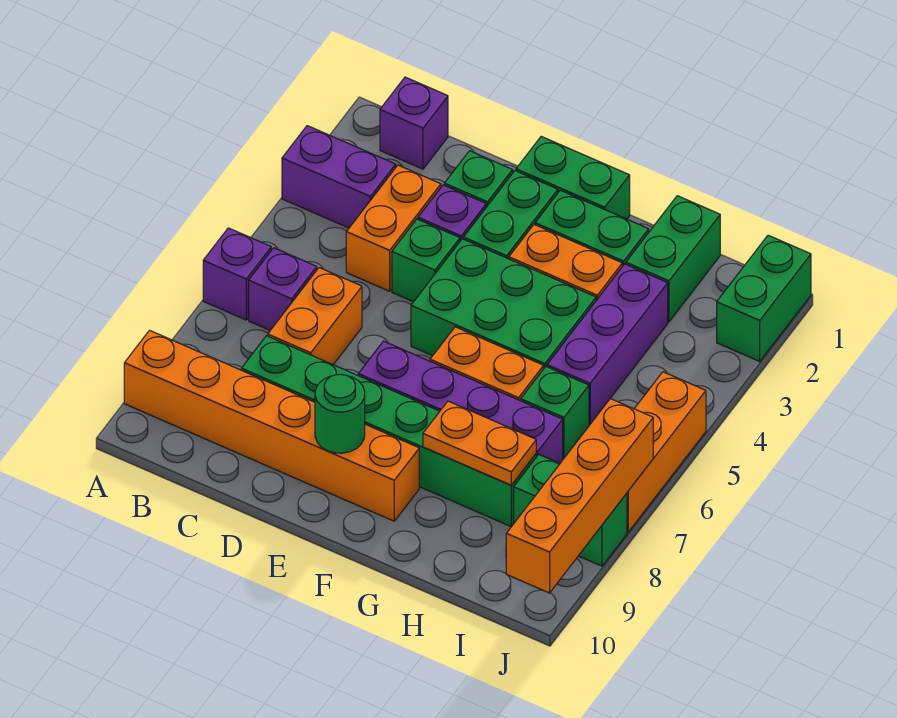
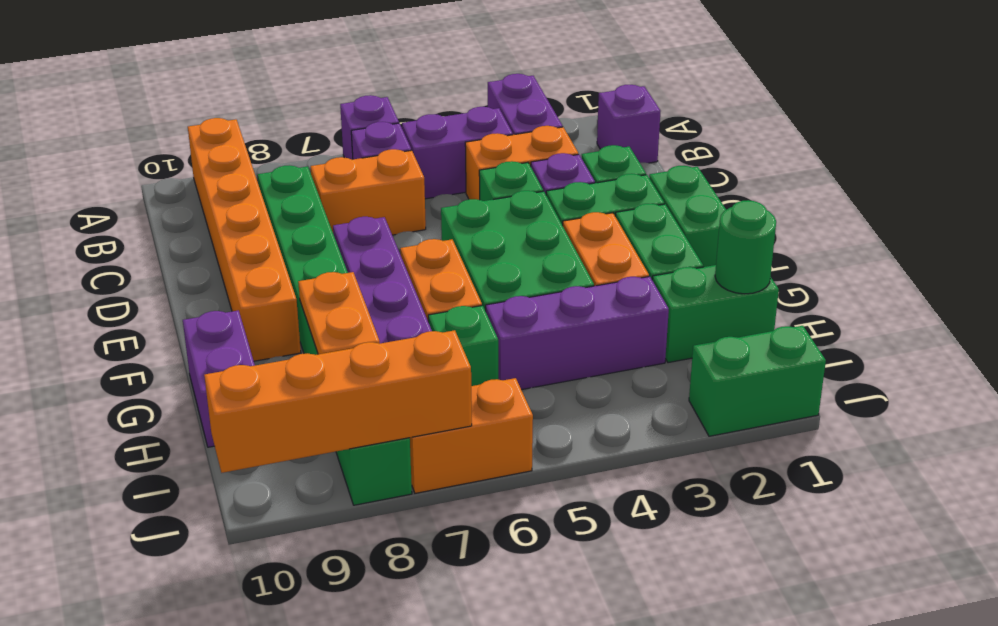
none -> purple brick B4:B5 level 1
green round brick E9 level 2 -> green round brick H1 level 2
none -> purple brick G10:H10 level 1
orange brick J5:J7 level 1 -> orange brick J6:J7 level 1

